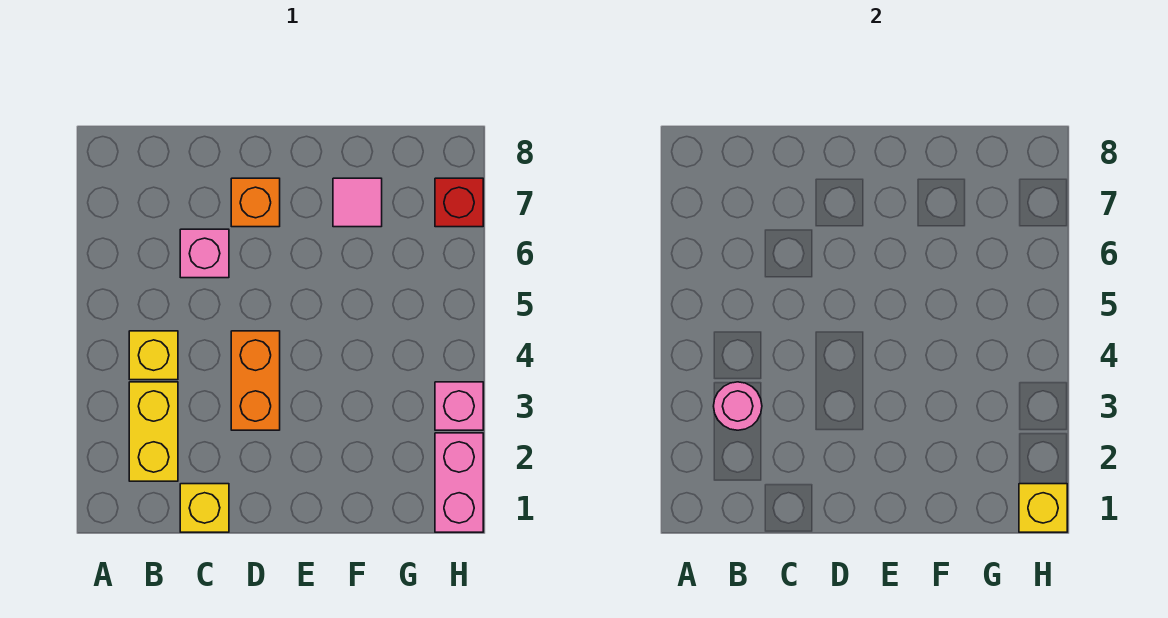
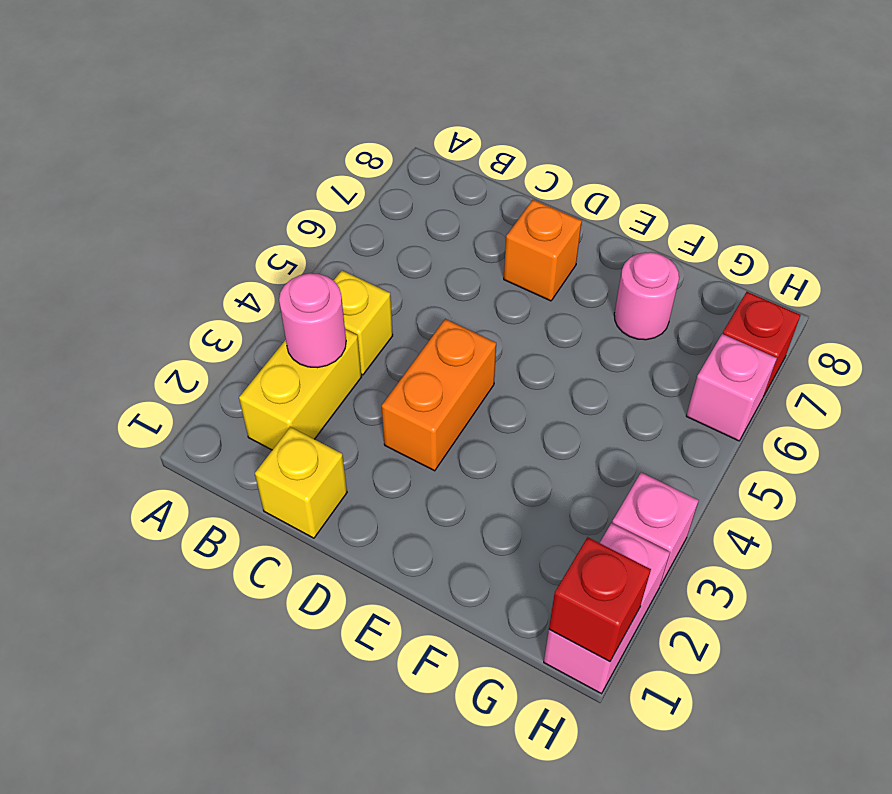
pink brick C6 level 1 -> pink brick H6 level 1
pink tile F7 level 1 -> pink round brick F7 level 1
yellow brick H1 level 2 -> red brick H1 level 2

